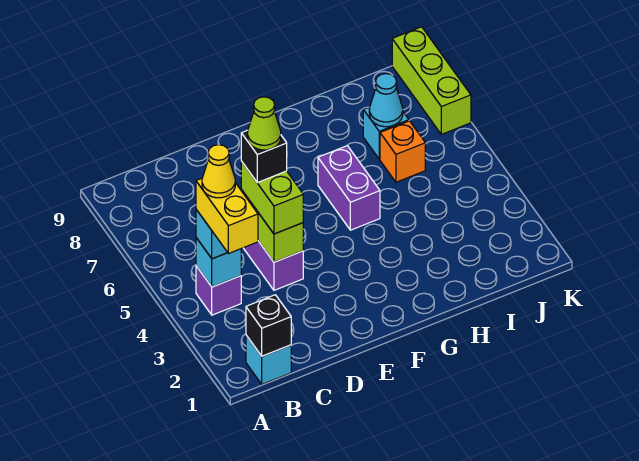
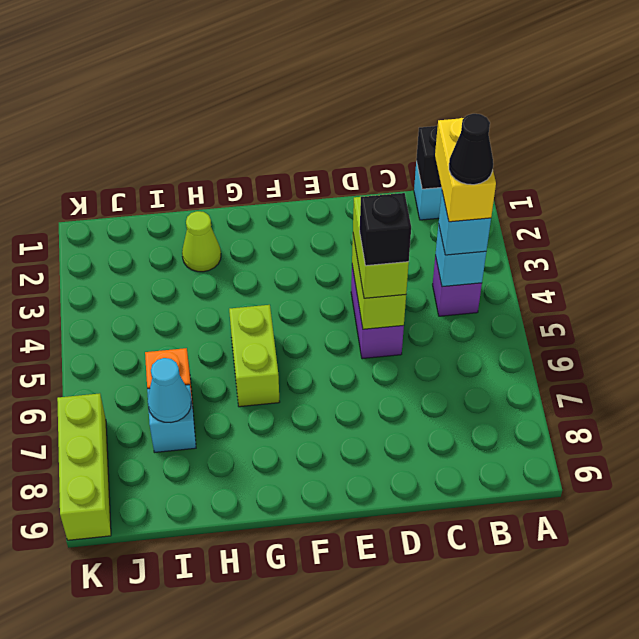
yellow cone B4 level 5 -> black cone B4 level 5
lime cone D5 level 5 -> lime cone H2 level 1
purple brick G5:G6 level 1 -> lime brick G5:G6 level 1

